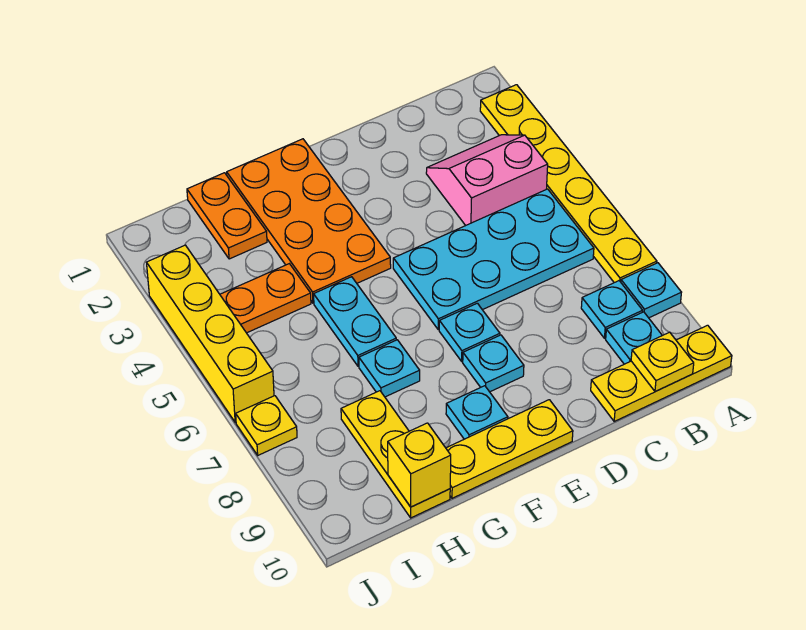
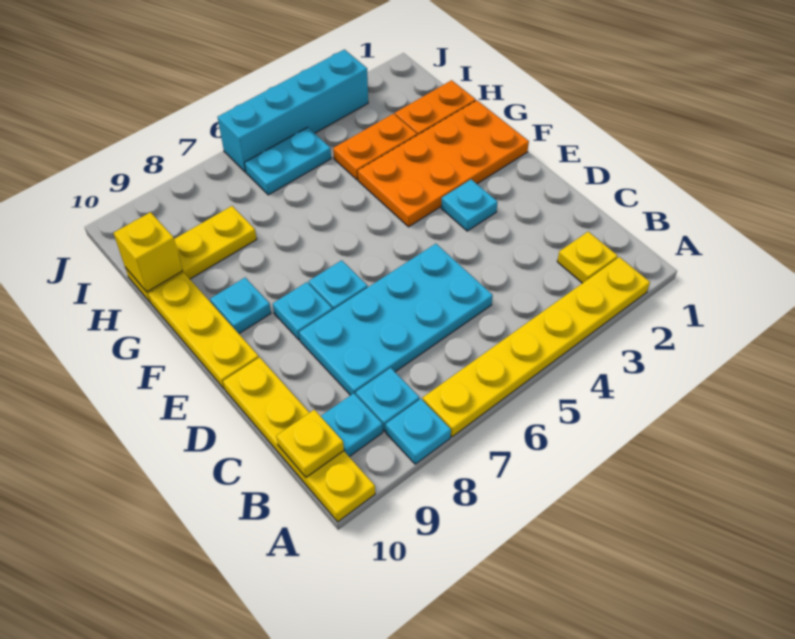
yellow plate A10:C10 level 1 -> yellow plate A10:D10 level 1
pink slope B3:C4 level 1 top 4 -> none
cyan plate B5:E6 level 1 -> cyan plate C5:D8 level 1
cyan plate G5:G6 level 1 -> cyan plate I5:I6 level 1
cyan plate G7 level 1 -> cyan plate E3 level 1
orange plate H4:I4 level 1 -> orange plate H3:H4 level 1
yellow brick J3:J6 level 1 -> cyan brick J3:J6 level 1
yellow plate J7 level 1 -> yellow plate B2 level 1

